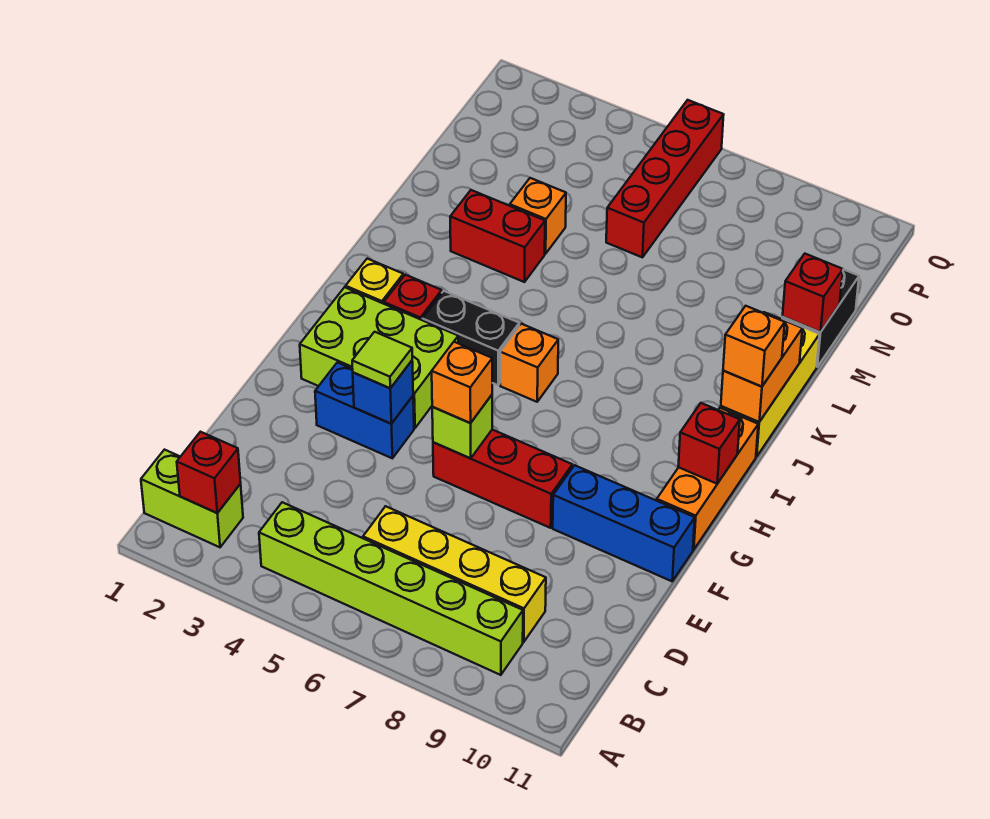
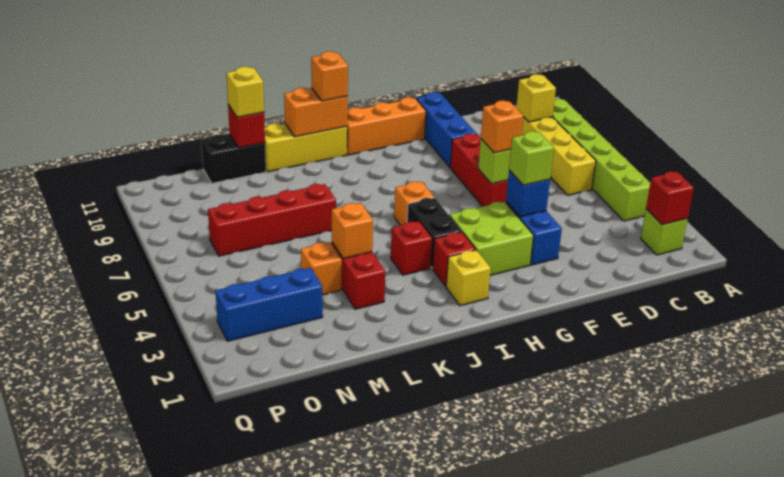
lime brick B1:B2 level 1 -> lime brick B2 level 1
none -> yellow brick C9 level 2
lime tile F4 level 3 -> lime brick F4 level 3
lime brick G2:H4 level 1 -> lime brick G3:H4 level 1
red brick H11 level 2 -> red brick J4 level 1
none -> orange brick L4 level 2
none -> yellow brick M11 level 3
none -> blue brick N3:P3 level 1
red brick N6:Q6 level 1 -> red brick L7:O7 level 1

